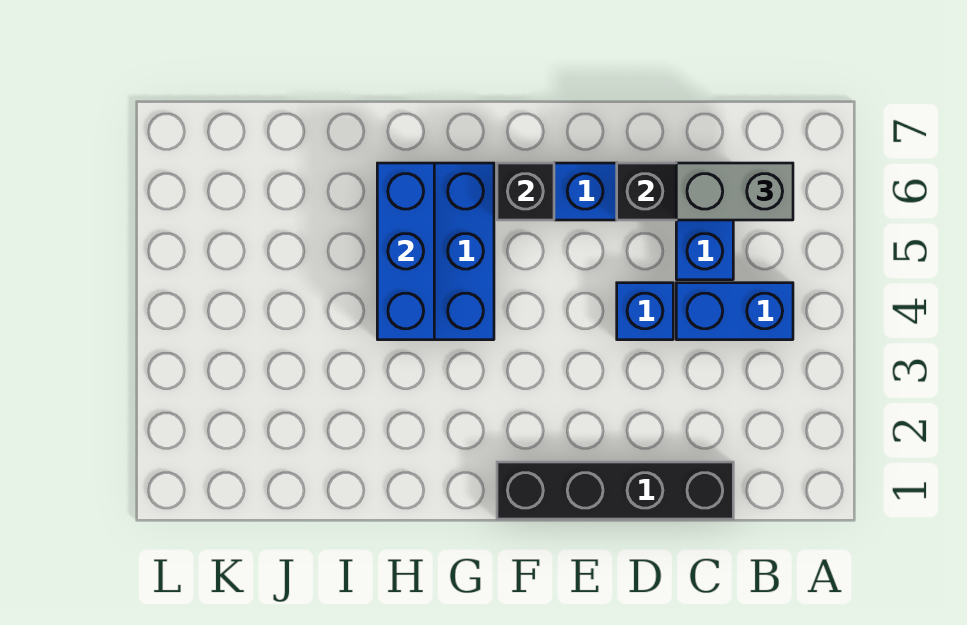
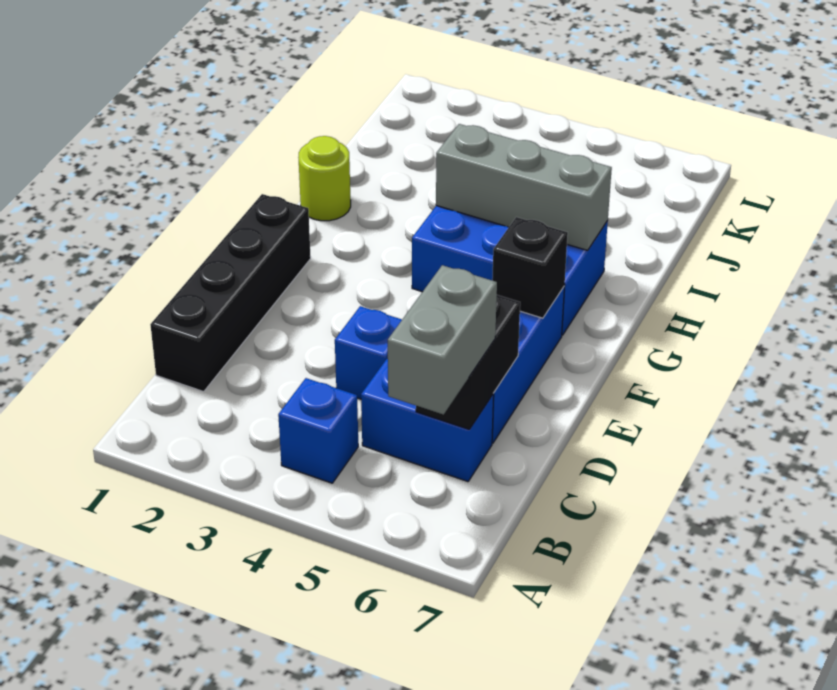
blue brick B4:C4 level 1 -> blue brick B4 level 1
none -> lime round brick H1 level 1
blue brick H4:H6 level 2 -> grey brick H4:H6 level 2

